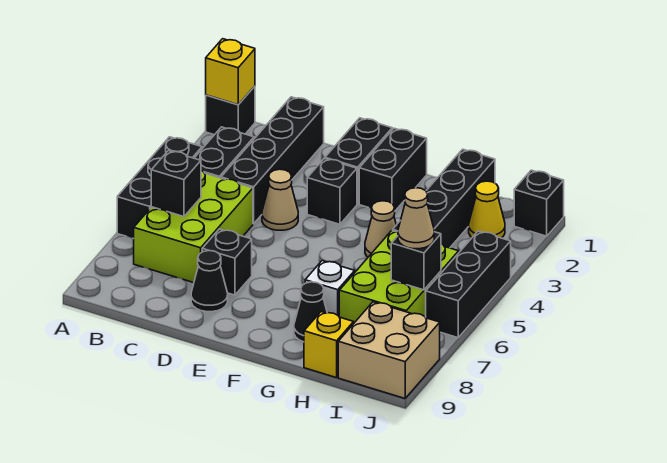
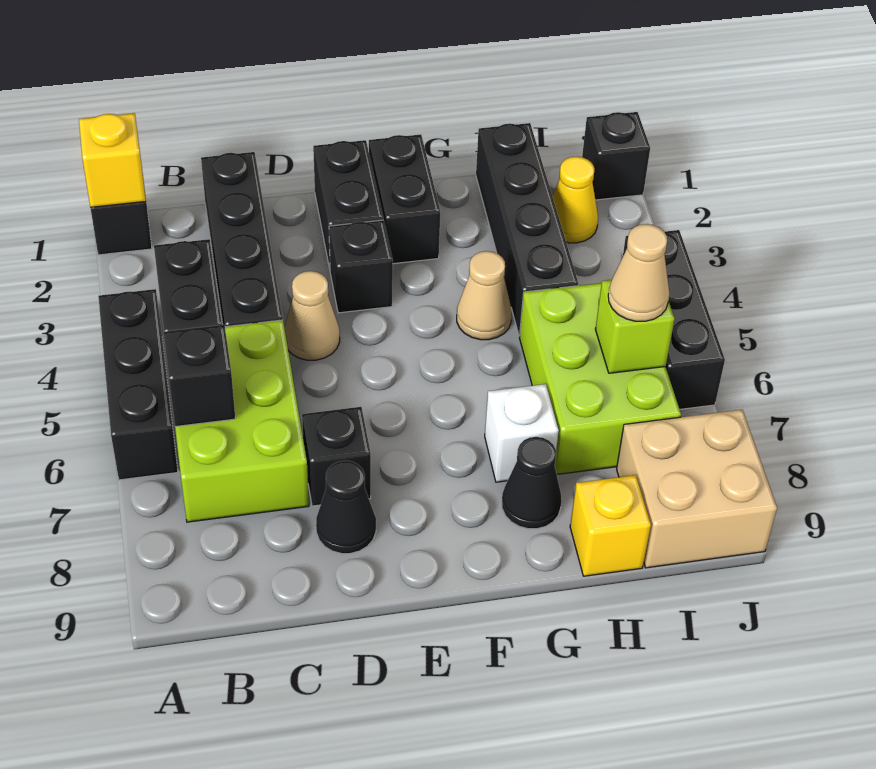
black brick I6 level 2 -> lime brick I6 level 2

